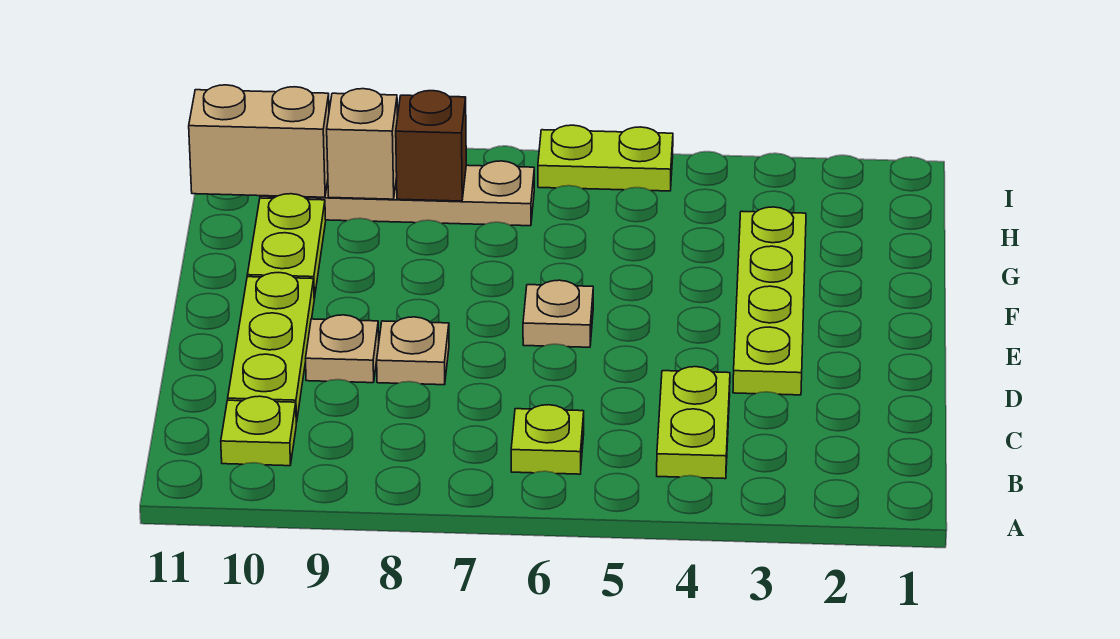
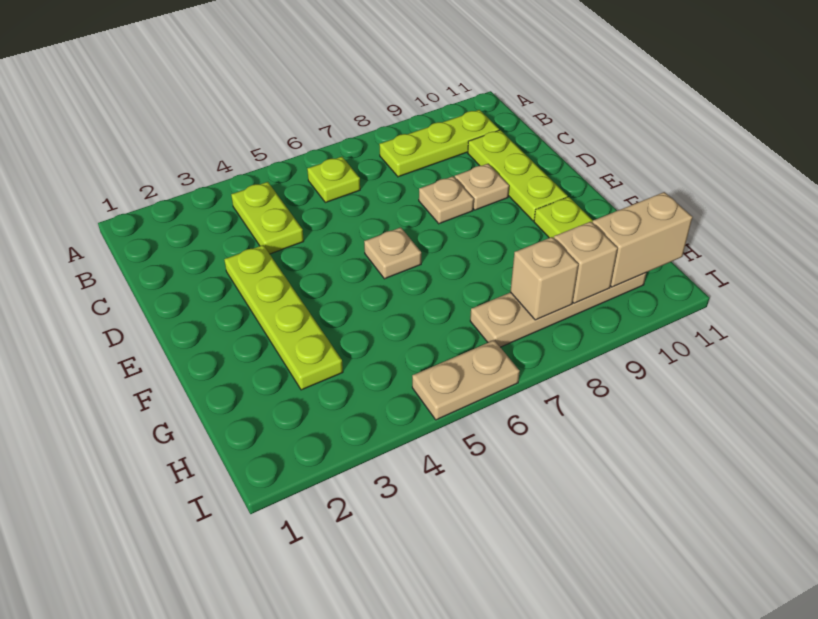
lime plate B10 level 1 -> lime plate B8:B10 level 1
brown brick H8 level 2 -> tan brick H8 level 2
lime plate I5:I6 level 1 -> tan plate I5:I6 level 1

